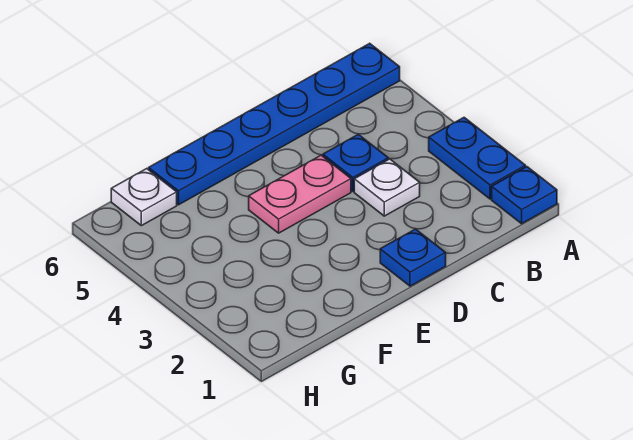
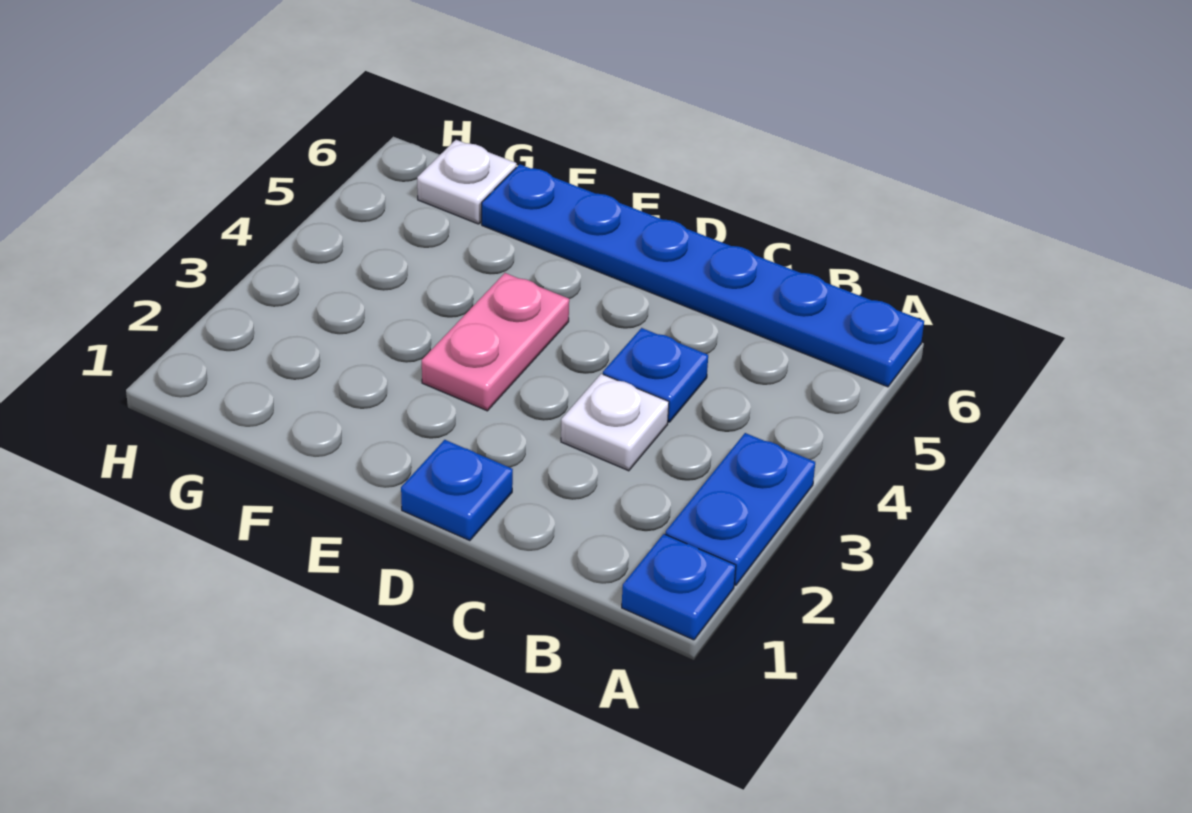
pink plate D4:E4 level 1 -> pink plate E3:E4 level 1

